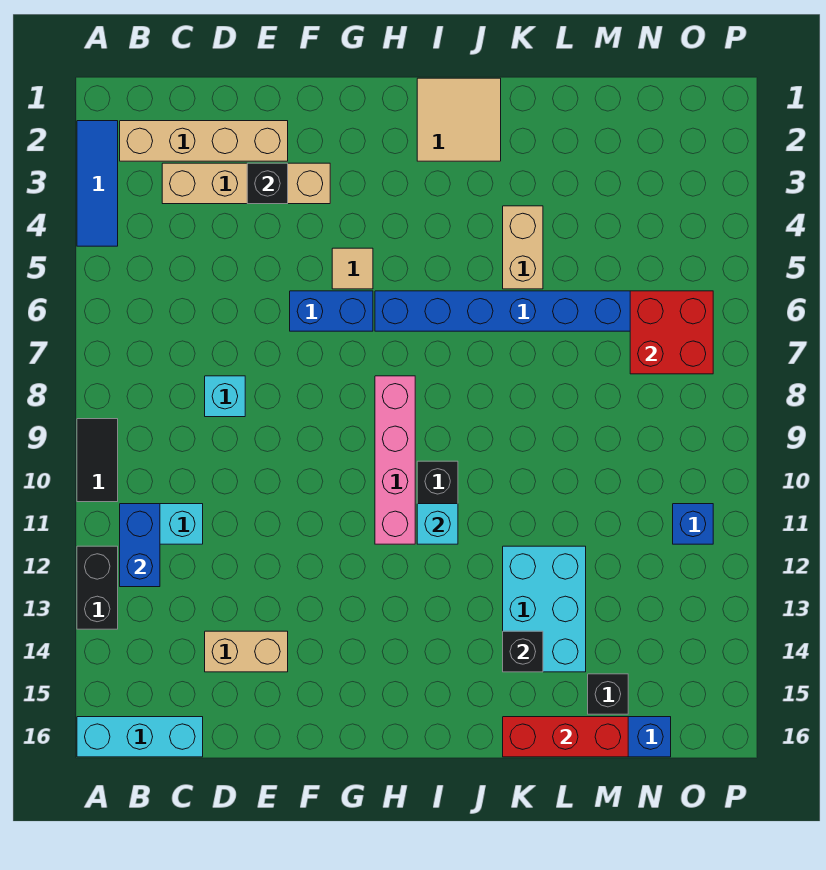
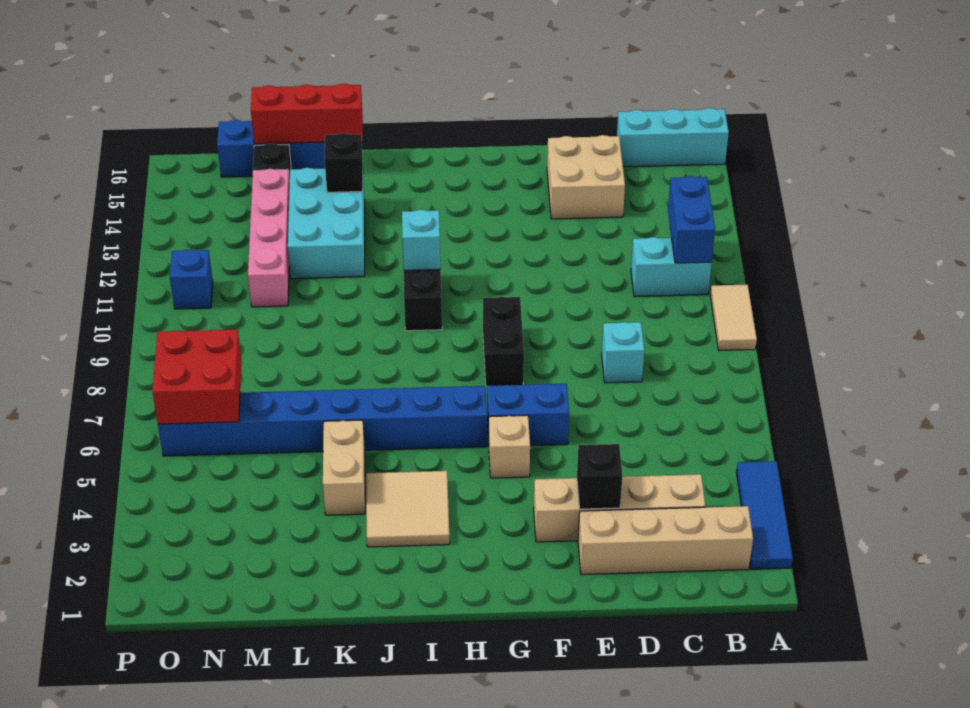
black tile A9:A10 level 1 -> tan tile A9:A10 level 1
black brick A12:A13 level 1 -> black brick G8:G9 level 1
tan brick D14:E14 level 1 -> tan brick D14:E15 level 1
tan tile G5 level 1 -> tan brick G5 level 1
pink brick H8:H11 level 1 -> pink brick M11:M14 level 1
tan tile I1:J2 level 1 -> tan tile I3:J4 level 1

